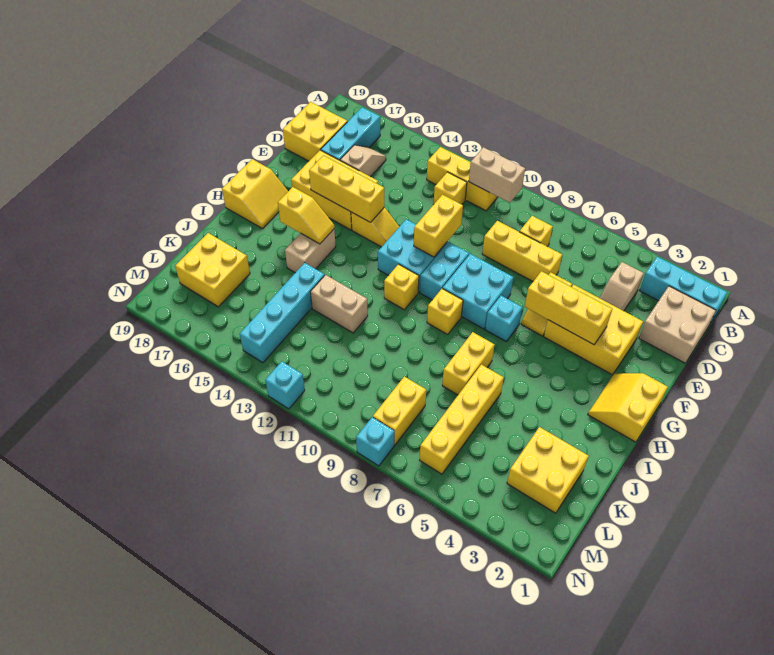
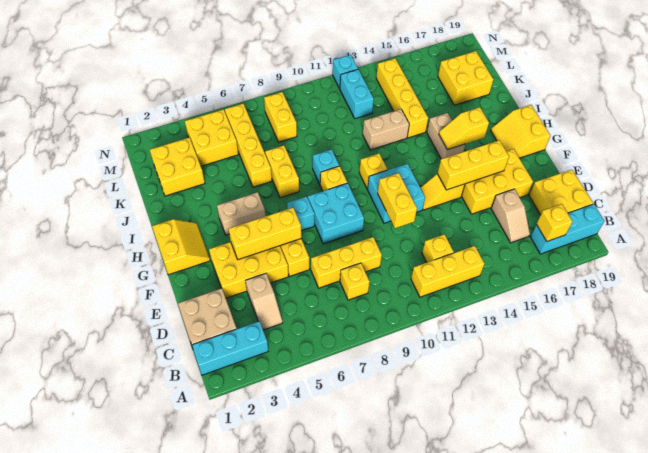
tan brick B10:B11 level 2 -> tan brick H4:H5 level 1
cyan brick B17:D17 level 1 -> cyan brick B17:B19 level 1
none -> yellow brick B17 level 2
tan slope C4:D4 level 1 top C -> tan slope C4:D4 level 1 top D
cyan brick F10:G10 level 1 -> cyan brick L12:M12 level 1
cyan brick J14:M14 level 1 -> yellow brick J14:M14 level 1
none -> yellow brick L4:M5 level 1
cyan brick N8 level 1 -> cyan brick I9 level 1

